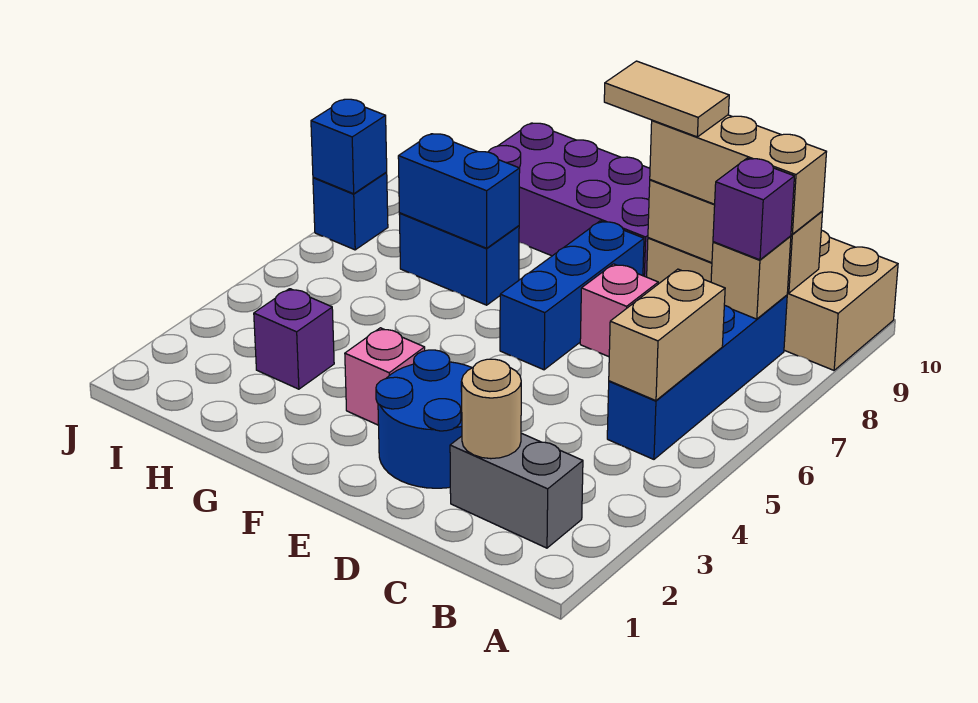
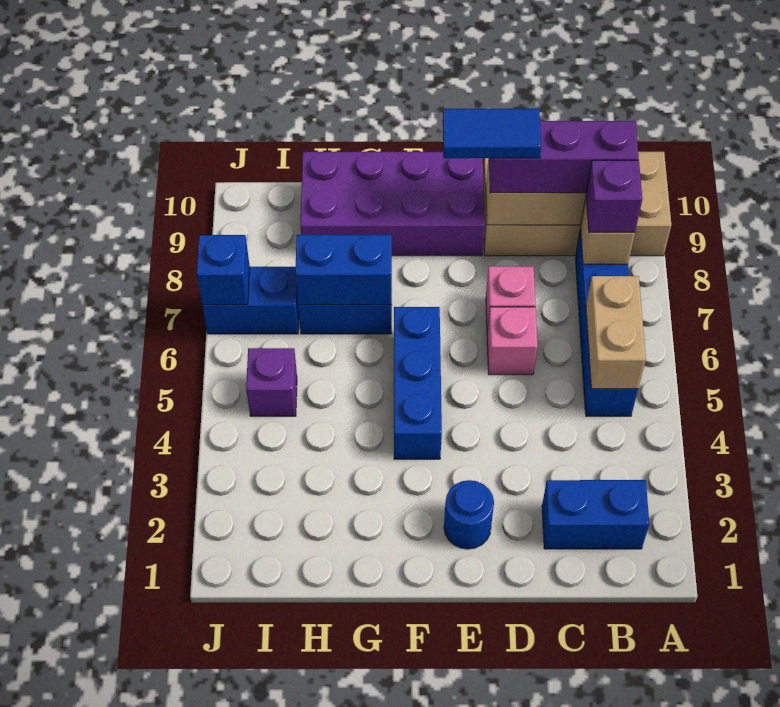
grey brick B2:C2 level 1 -> blue brick B2:C2 level 1
tan brick B9:D9 level 3 -> purple brick B9:D9 level 3
tan round brick C2 level 2 -> none
blue round brick D2:E3 level 1 -> blue round brick E2 level 1
tan tile D9:E9 level 4 -> blue tile D9:E9 level 4
blue brick E6:E8 level 1 -> blue brick F4:F6 level 1
pink brick F3 level 1 -> pink brick D6 level 1
purple brick H3 level 1 -> purple brick I5 level 1
blue brick J7 level 1 -> blue brick I7:J7 level 1

